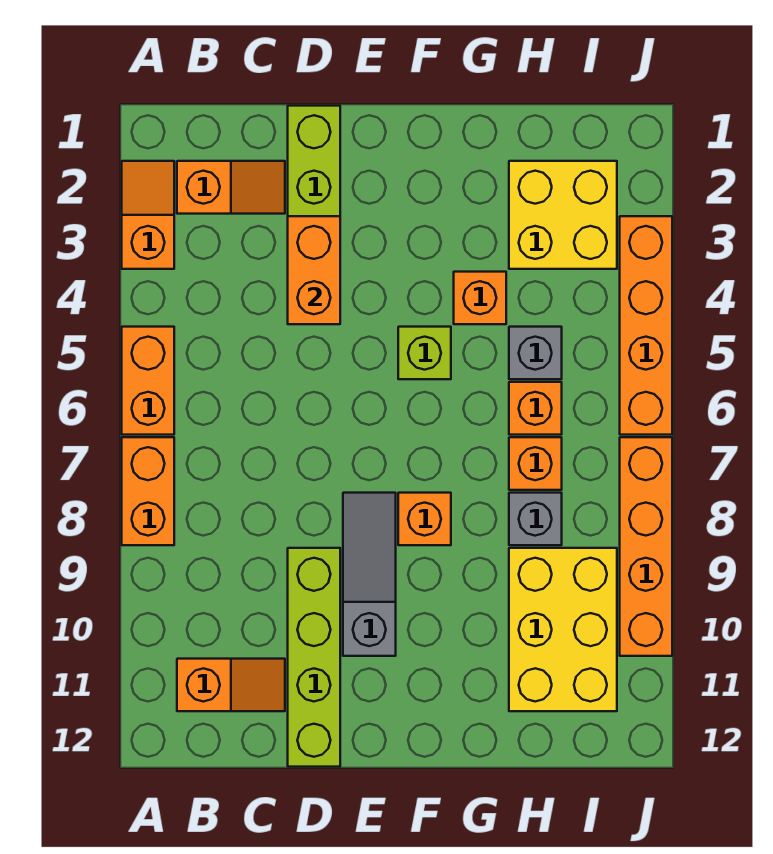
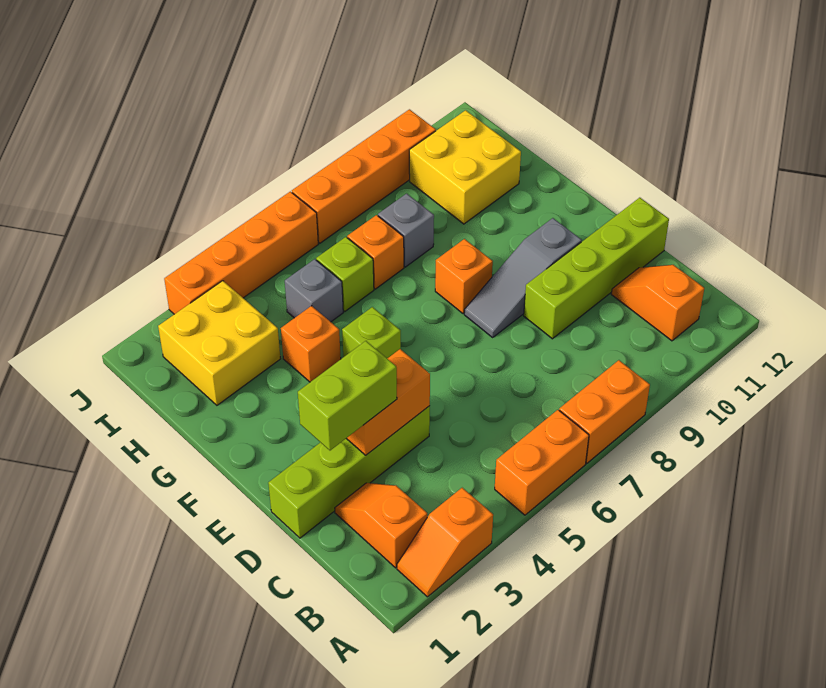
none -> lime brick D2:D3 level 3
orange brick H6 level 1 -> lime brick H6 level 1
yellow brick H9:I11 level 1 -> yellow brick H10:I11 level 1

